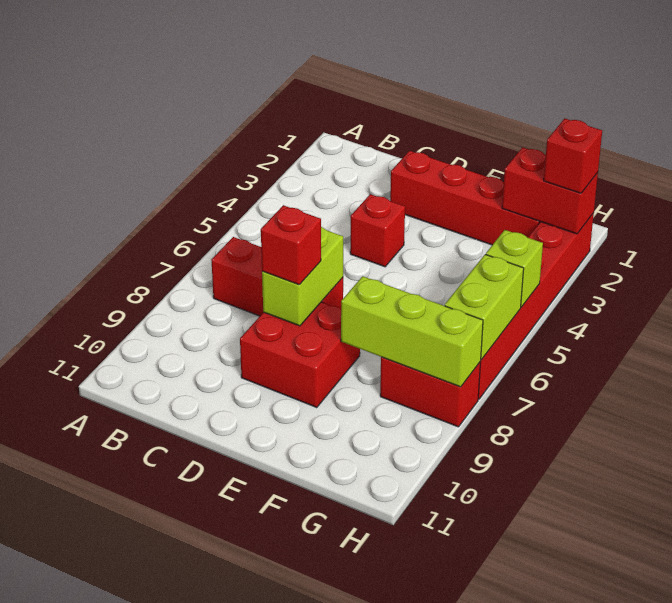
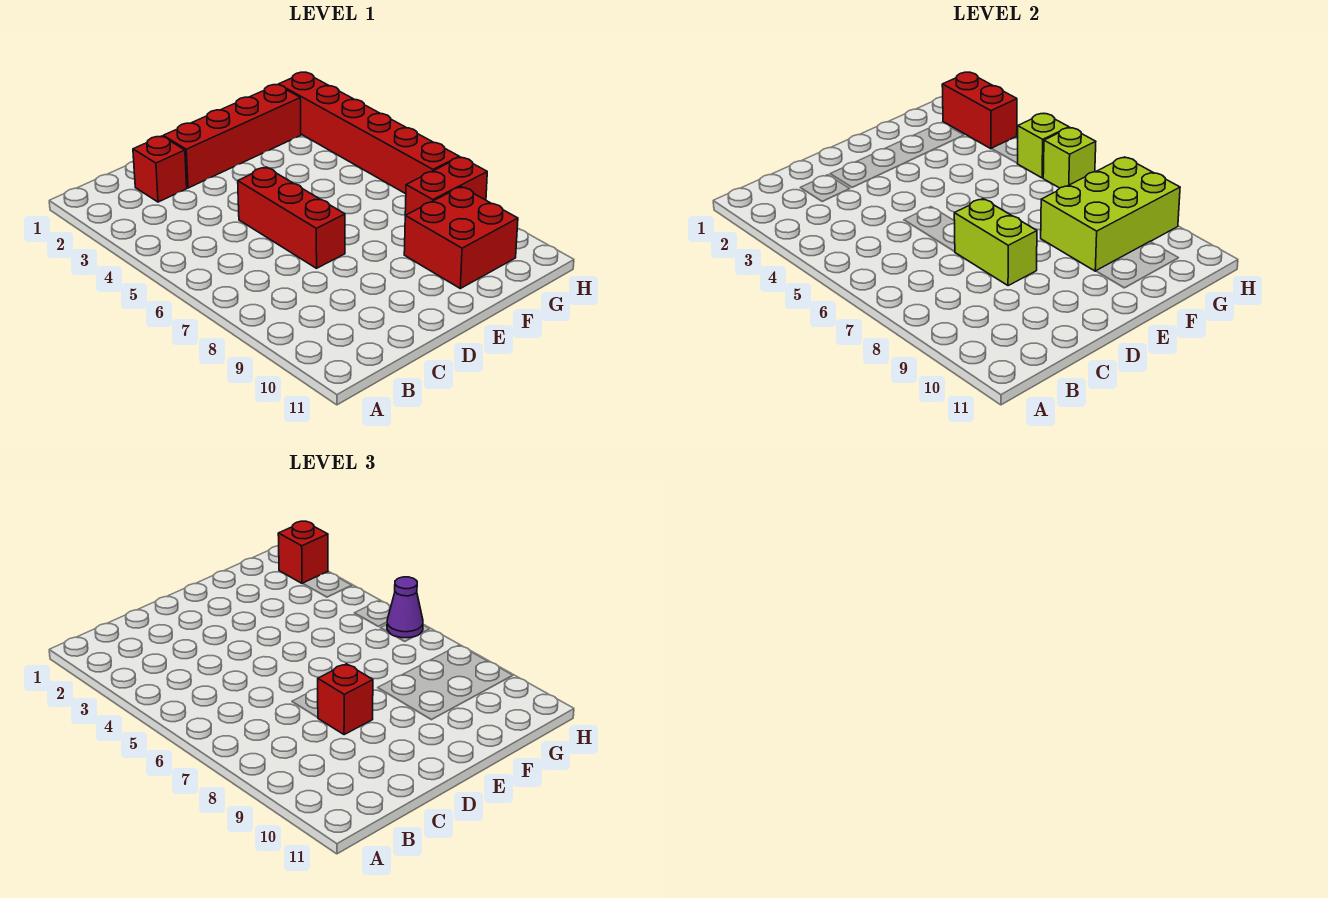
red brick B7:D7 level 1 -> red brick D5:D7 level 1
red brick D4 level 1 -> red brick C2 level 1
red brick D8:E9 level 1 -> red brick F9:G10 level 1
lime brick F8:H8 level 2 -> lime brick F8:H9 level 2
red brick G2:H2 level 2 -> red brick H2:H3 level 2
lime brick H6:H7 level 2 -> lime brick H6 level 2
none -> purple cone H6 level 3

